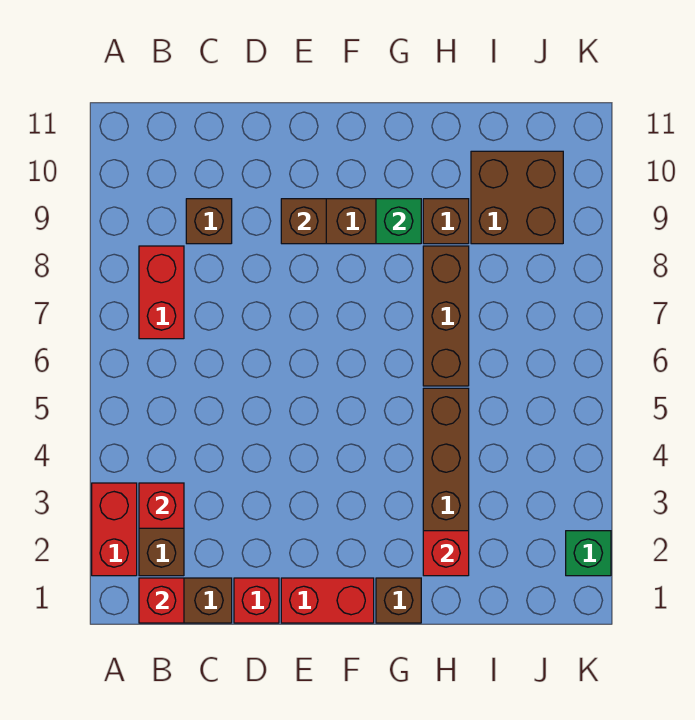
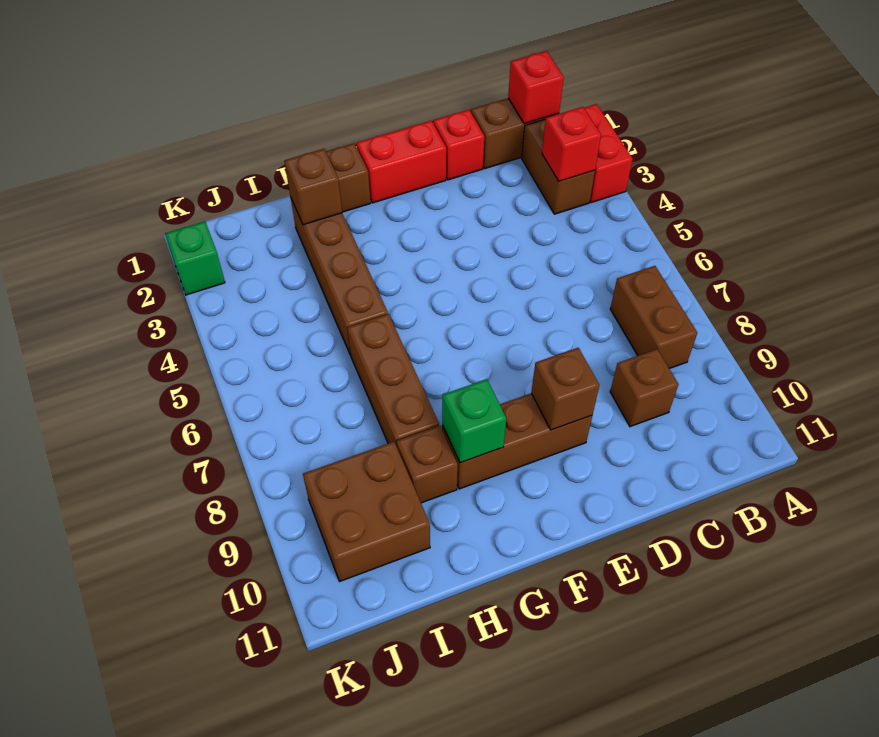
red brick B7:B8 level 1 -> brown brick B7:B8 level 1
red brick H2 level 2 -> brown brick H2 level 2

